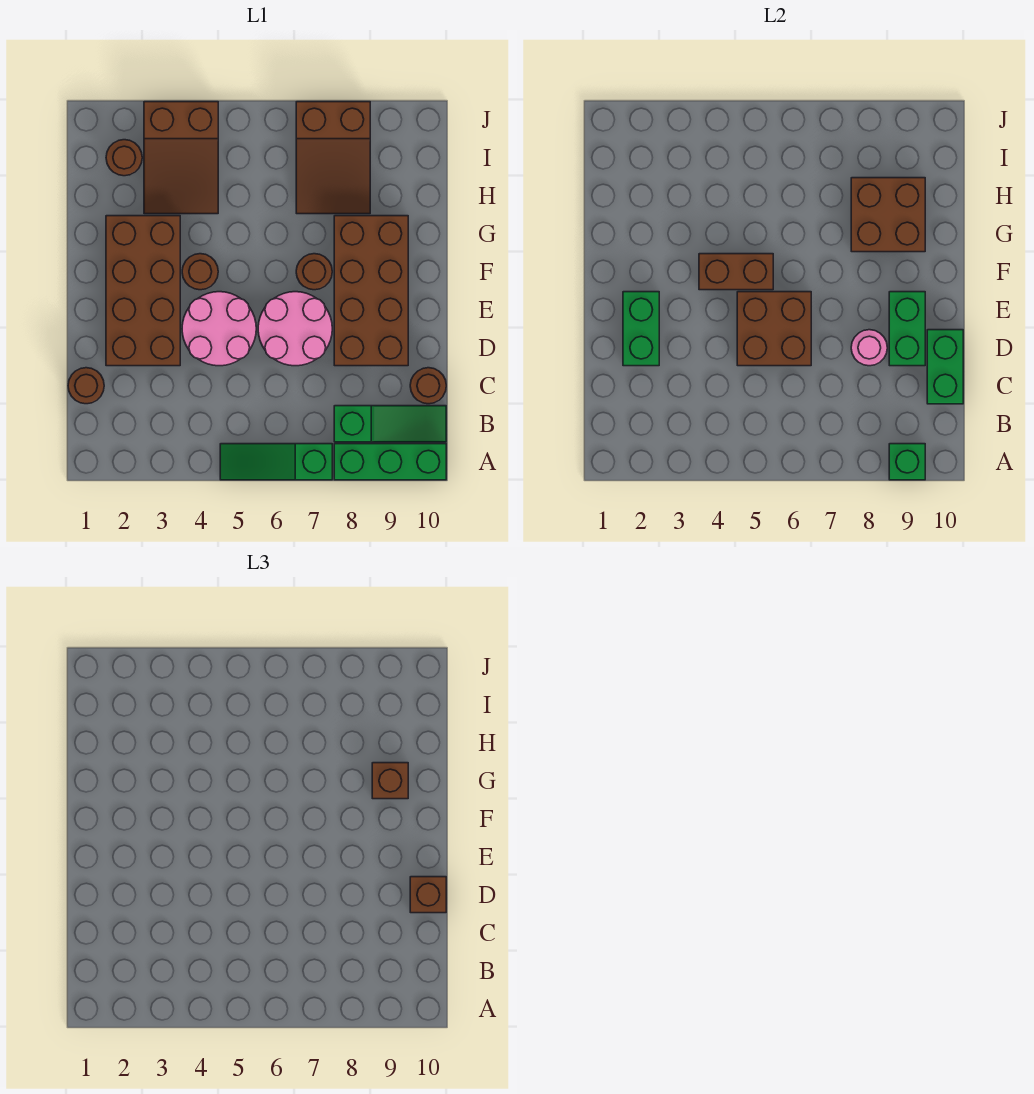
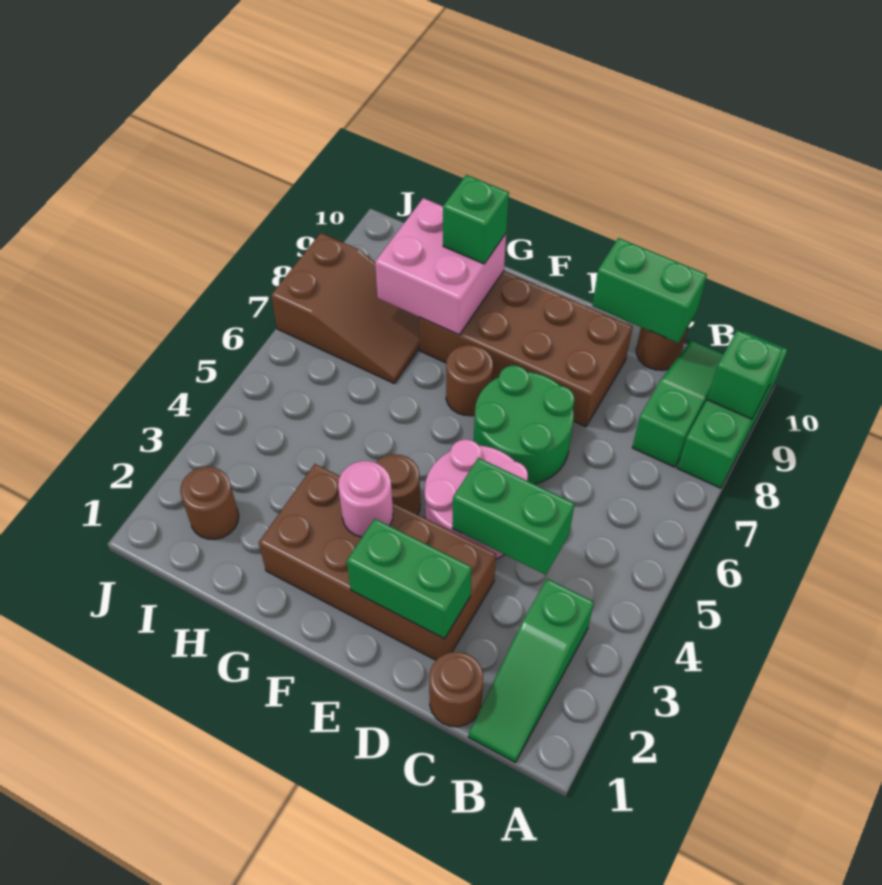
green slope A5:A7 level 1 top 7 -> green slope B1:B3 level 1 top 3
brown brick D5:E6 level 2 -> none
pink round brick D6:E7 level 1 -> green round brick D6:E7 level 1
pink round brick D8 level 2 -> pink round brick F3 level 2
green brick D9:E9 level 2 -> green brick C4:D4 level 2
brown brick D10 level 3 -> none
brown brick F4:F5 level 2 -> none
brown brick G8:H9 level 2 -> pink brick G8:H9 level 2
brown brick G9 level 3 -> green brick G9 level 3
brown slope H3:J4 level 1 top J -> none

